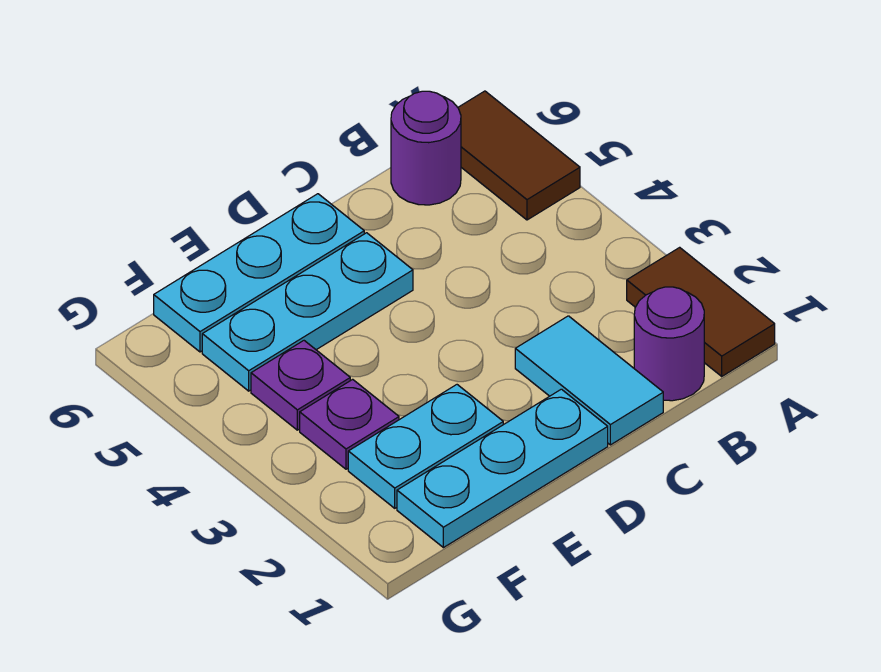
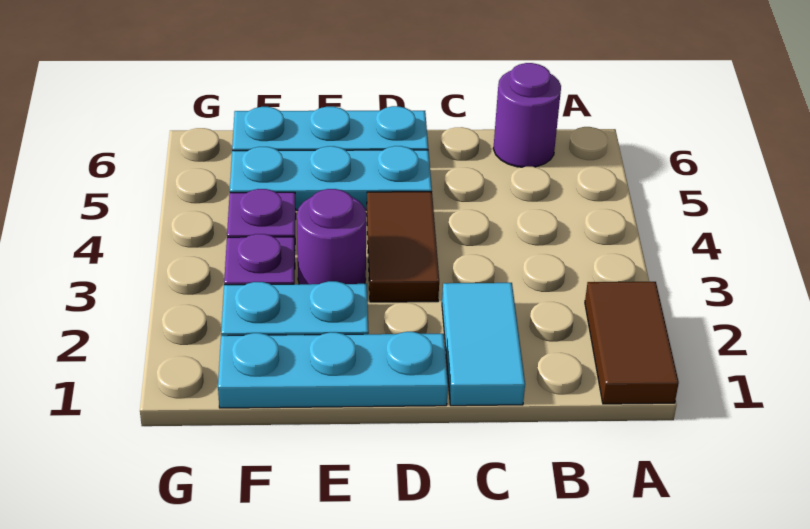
brown tile A5:A6 level 1 -> brown tile D3:D4 level 1
purple round brick B1 level 1 -> purple round brick E3 level 1

